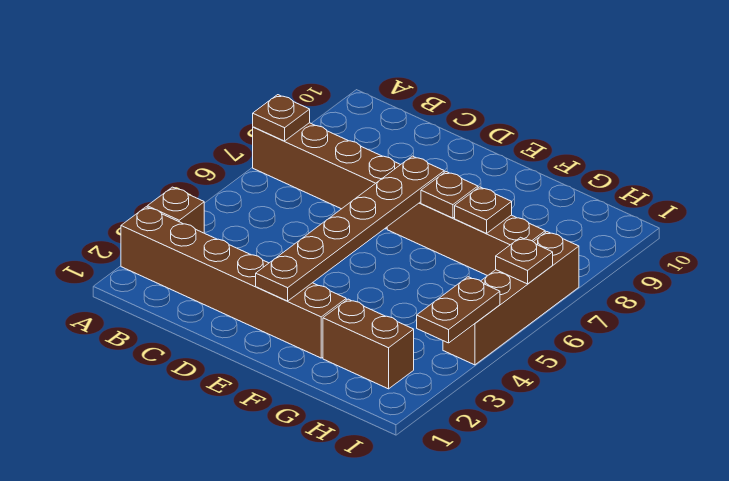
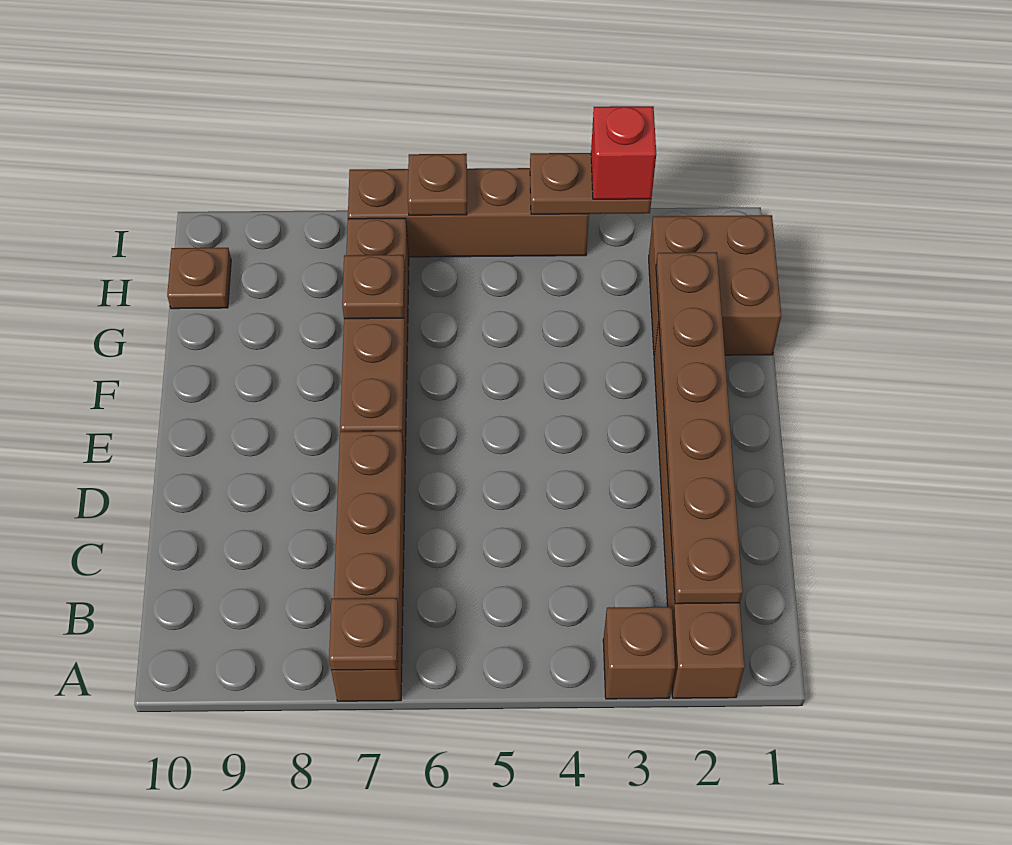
brown plate E2:E7 level 2 -> brown plate B2:G2 level 2
brown plate F7 level 2 -> brown plate H10 level 1
brown brick G2:H2 level 1 -> brown brick G1:H2 level 1
none -> red brick I3 level 3

